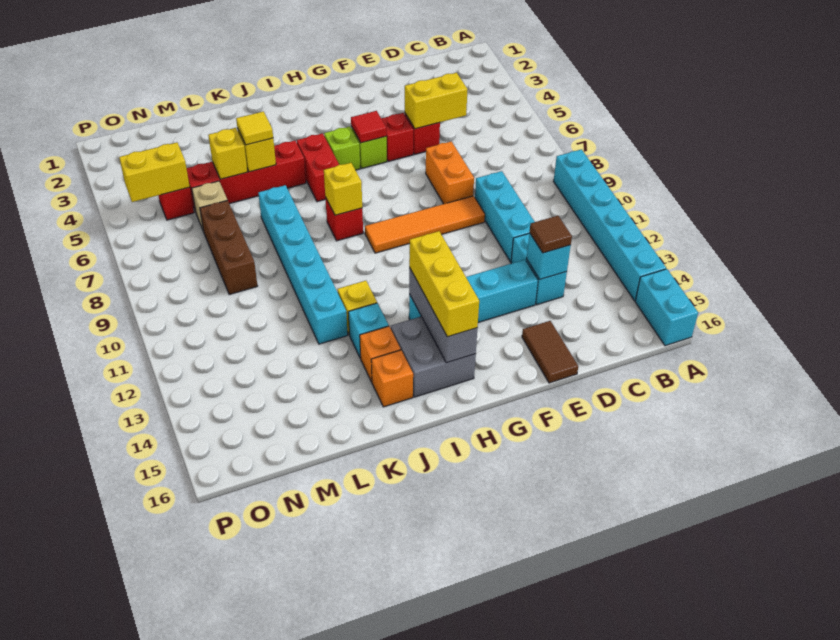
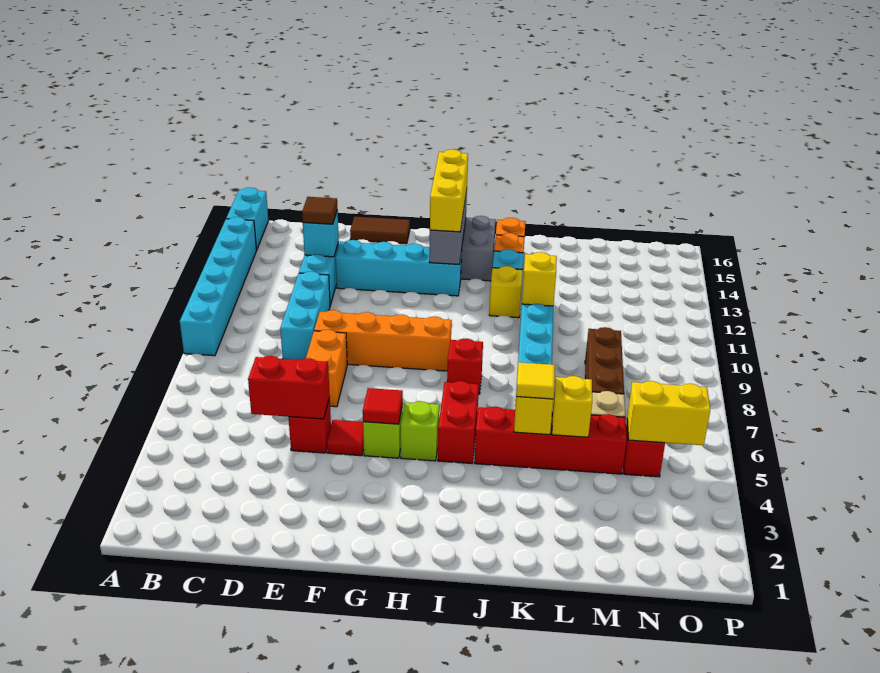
yellow brick D5:E5 level 2 -> red brick D5:E5 level 2
orange tile E9:H9 level 1 -> orange brick E9:H9 level 1
brown tile E15:E16 level 1 -> brown tile E16:F16 level 1
red brick F5 level 1 -> red tile F5 level 1
yellow brick I8 level 2 -> yellow brick K11 level 2

